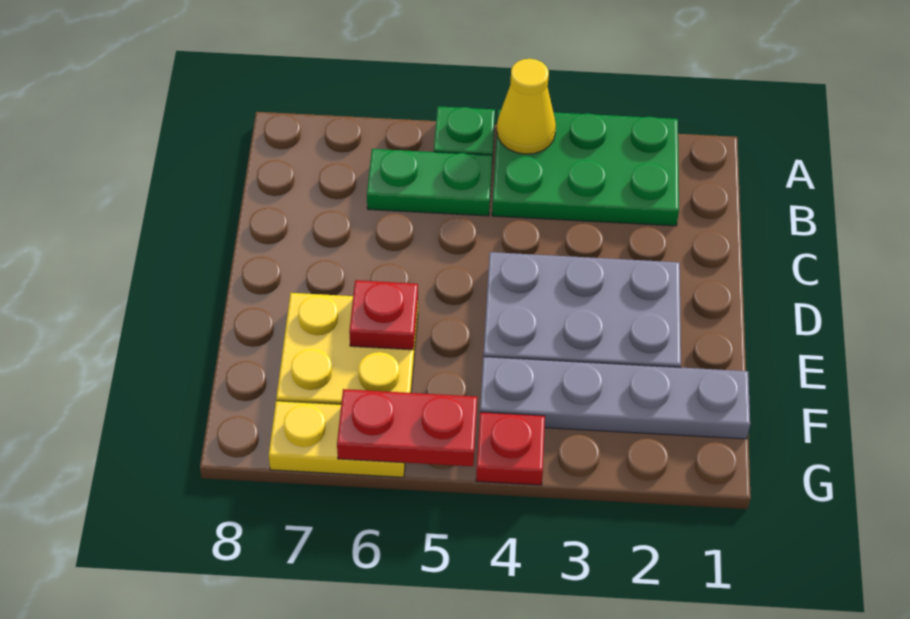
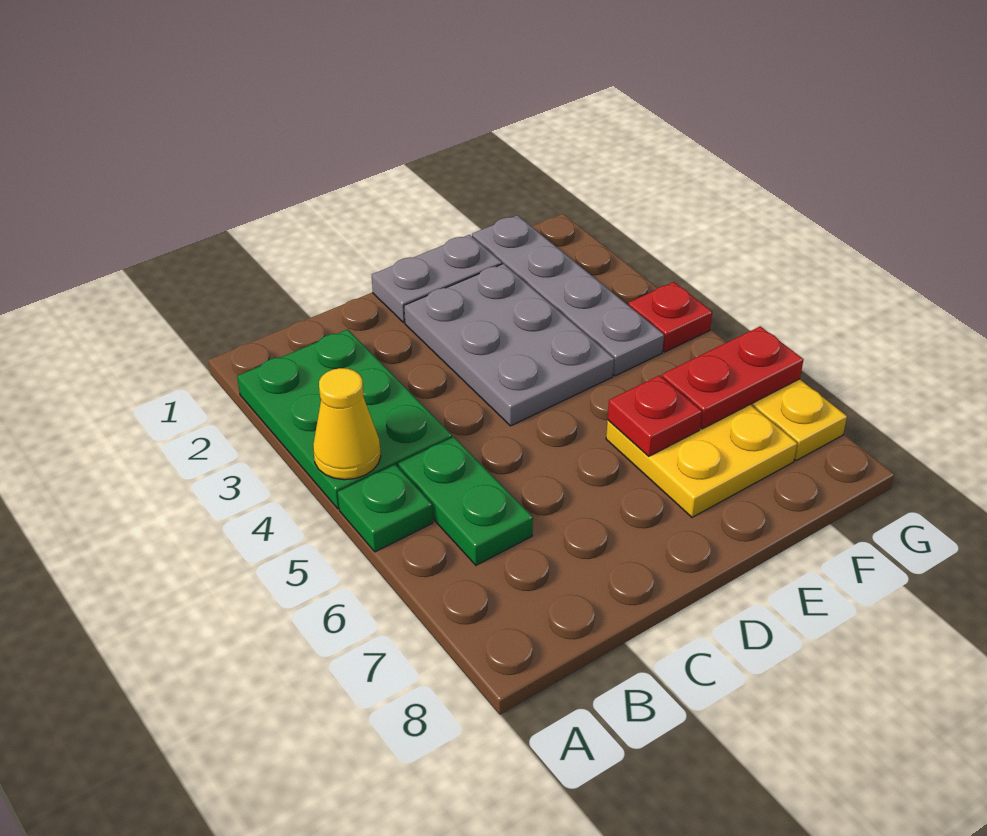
none -> grey plate D1:E1 level 1
red plate G5:G6 level 2 -> red plate F6:G6 level 2

